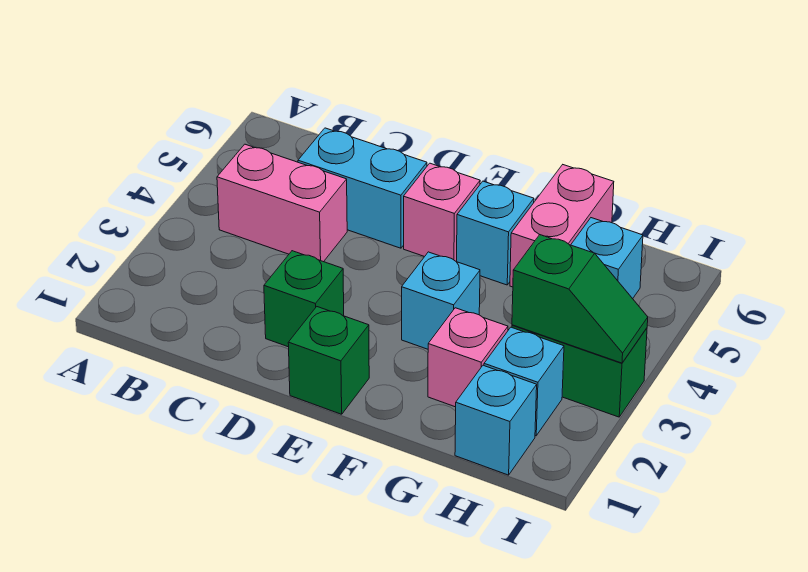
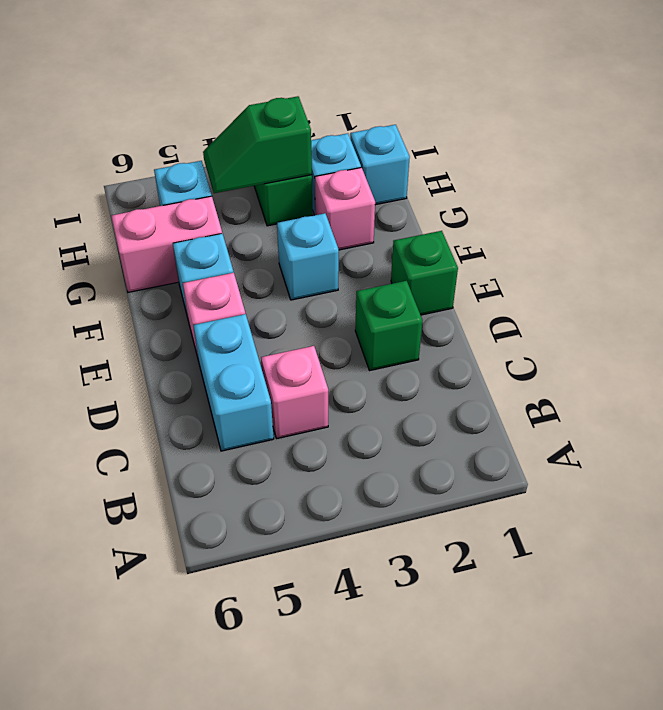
pink brick B4:C4 level 1 -> pink brick C4 level 1
green slope H3:I3 level 2 top H -> green slope H3:H4 level 2 top 3

